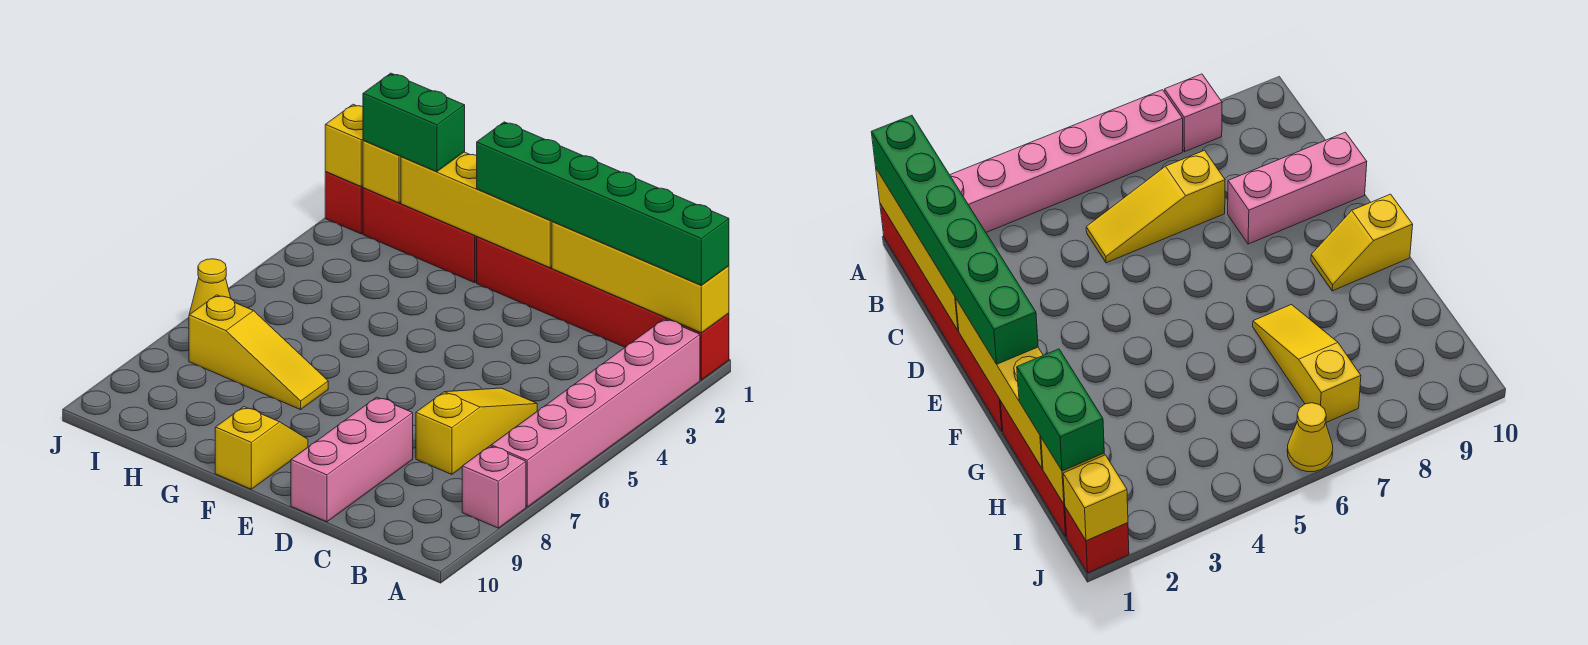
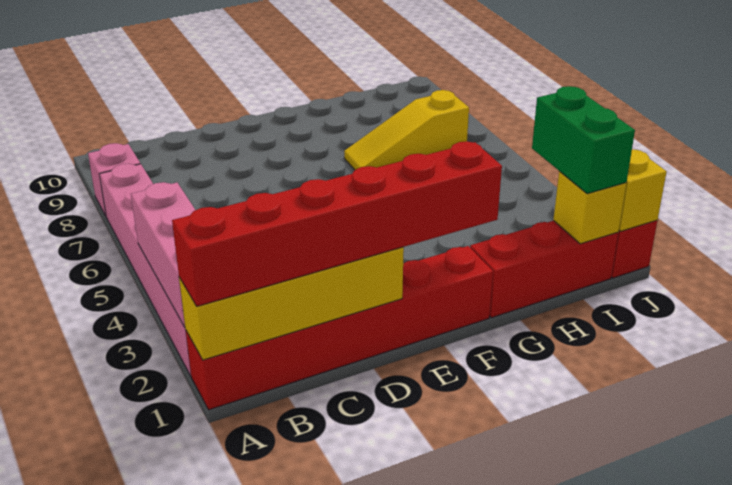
green brick A1:F1 level 3 -> red brick A1:F1 level 3
yellow slope C5:C7 level 1 top 7 -> none
pink brick D8:D10 level 1 -> pink brick A2:A4 level 2
yellow brick E1:H1 level 2 -> none
yellow slope F9:F10 level 1 top 10 -> none
green brick H1:I1 level 3 -> green brick I1:I2 level 3
yellow cone J6 level 1 -> none

